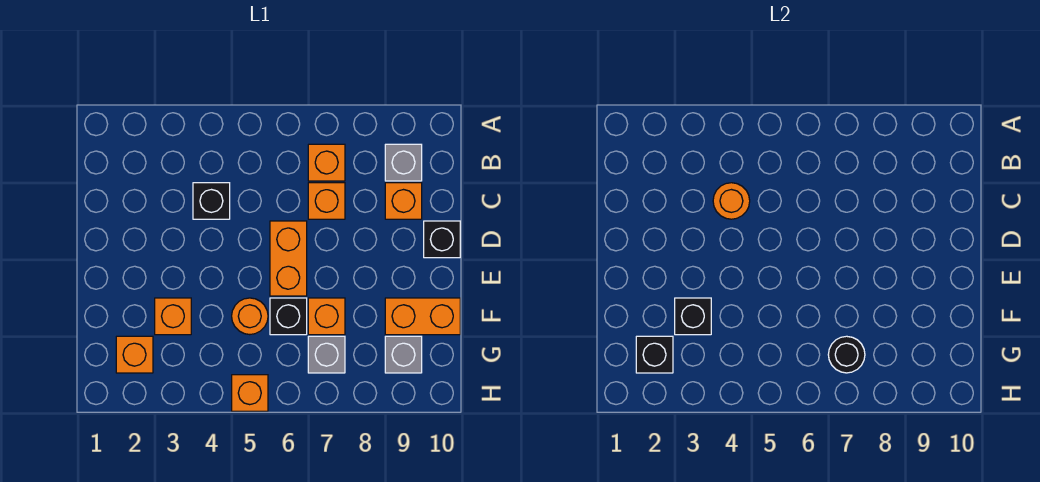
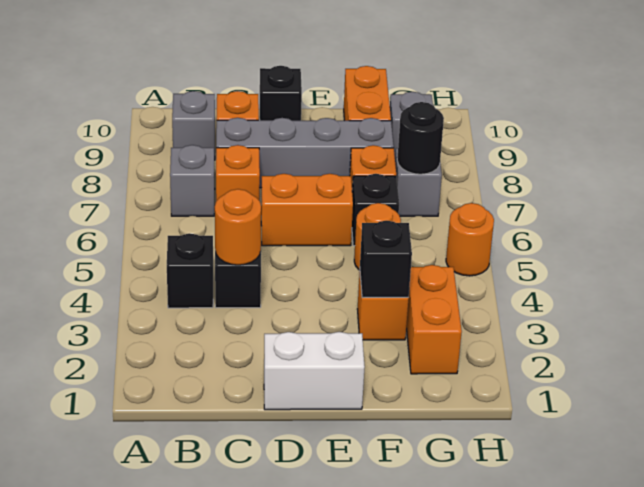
orange brick B7 level 1 -> grey brick B7 level 1
none -> grey brick C8:F8 level 1
none -> white brick D1:E1 level 1
orange brick G2 level 1 -> orange brick G2:G3 level 1
black brick G2 level 2 -> black brick B4 level 1
orange brick H5 level 1 -> orange round brick H5 level 1

